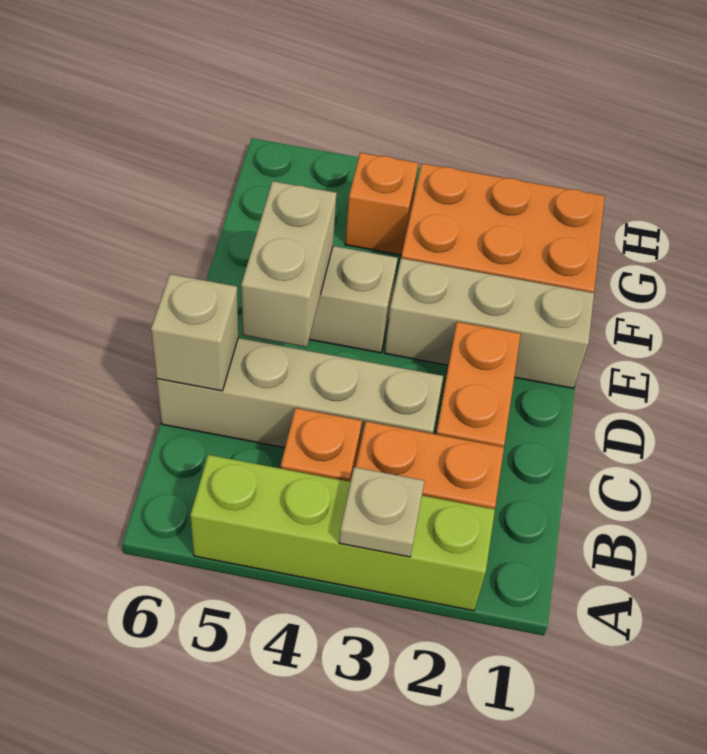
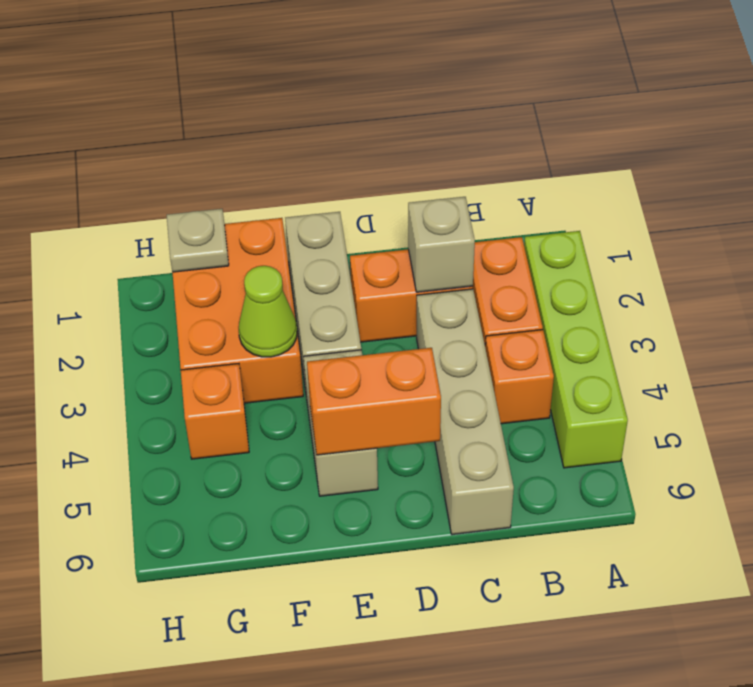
tan plate A3 level 2 -> tan plate G1 level 2
tan brick C6 level 2 -> tan brick C2 level 2
tan brick D5:E5 level 2 -> orange brick D5:E5 level 2
none -> lime cone F3 level 2

